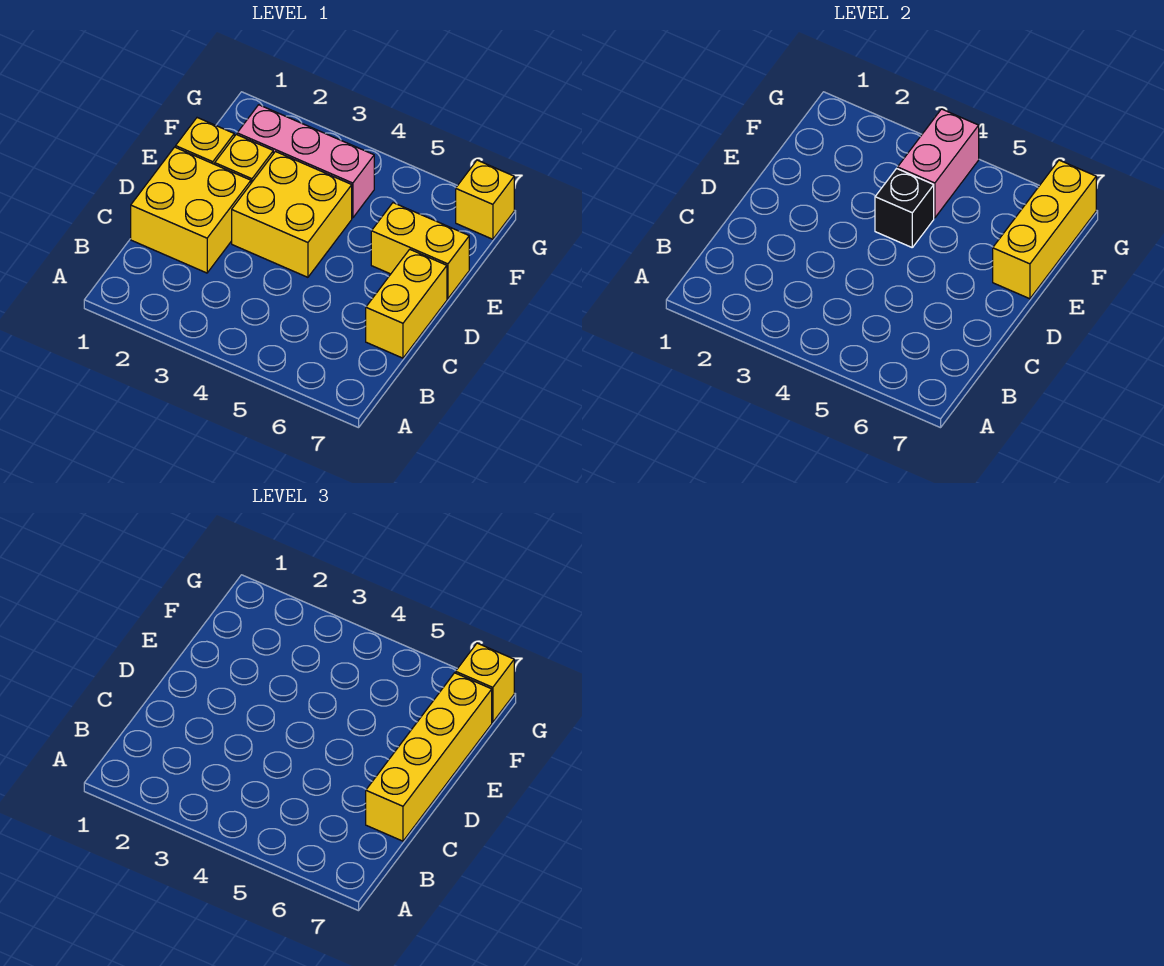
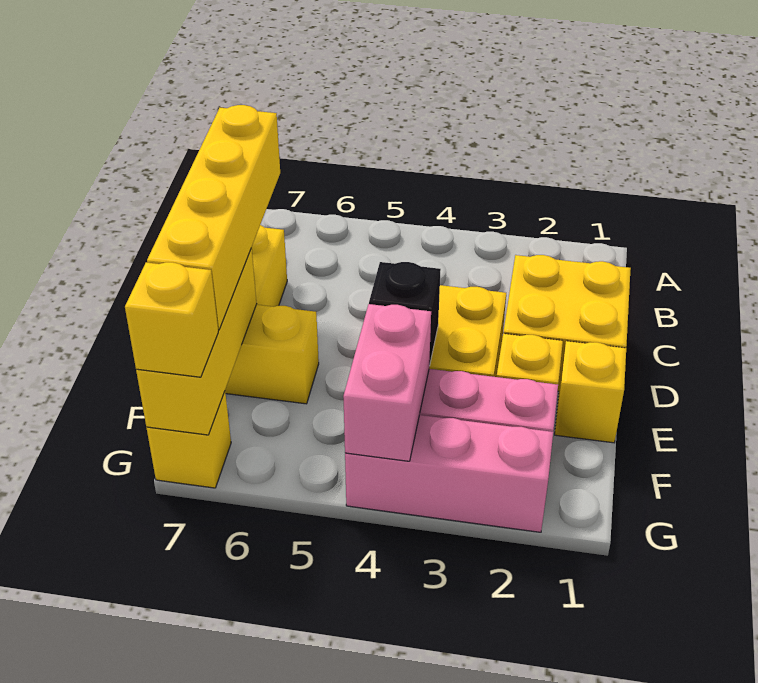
none -> pink brick G2:G4 level 1

